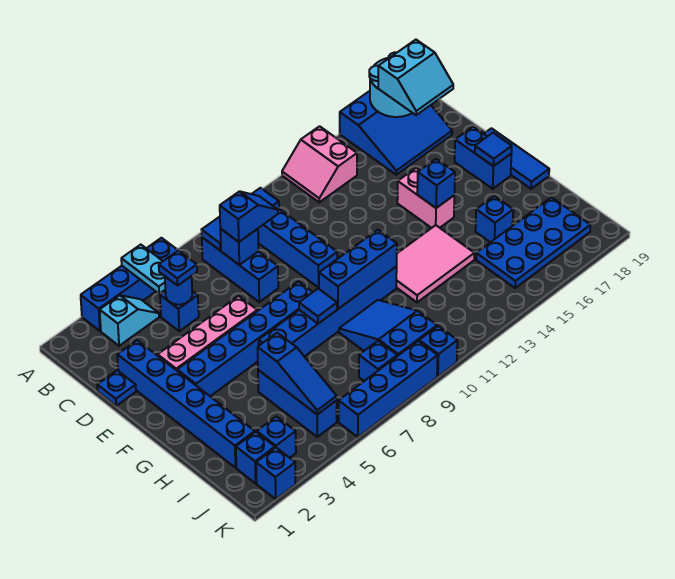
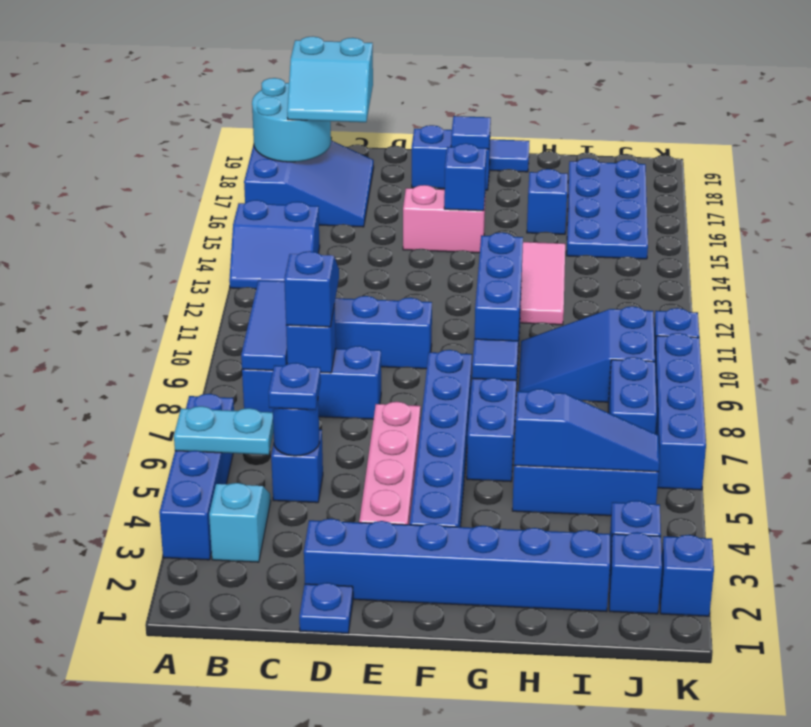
pink slope A13:B14 level 1 top 14 -> blue slope A13:B14 level 1 top 14
cyan slope B17:C18 level 3 top B -> cyan slope B17:C18 level 3 top 18
blue brick J8 level 1 -> blue brick J7:J8 level 1

